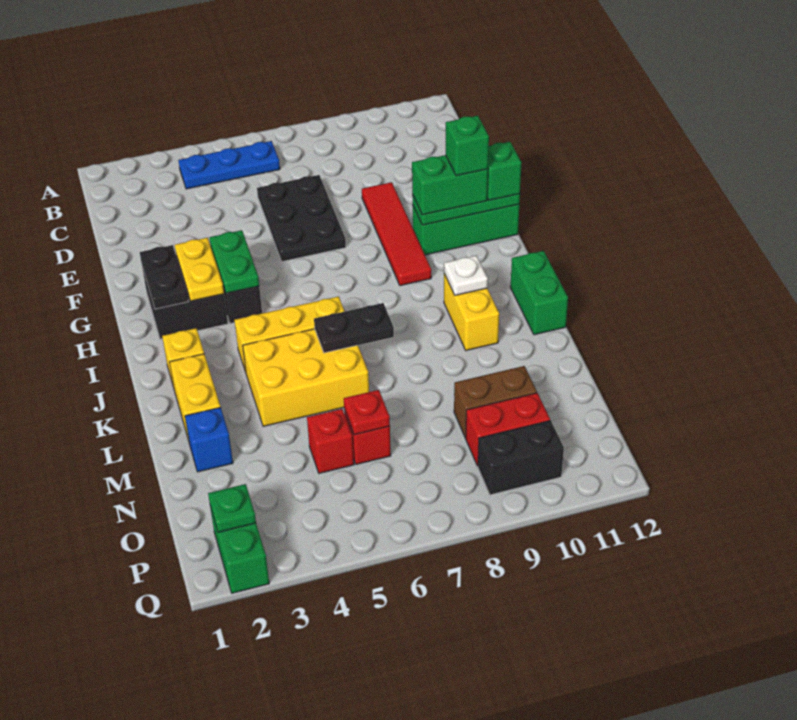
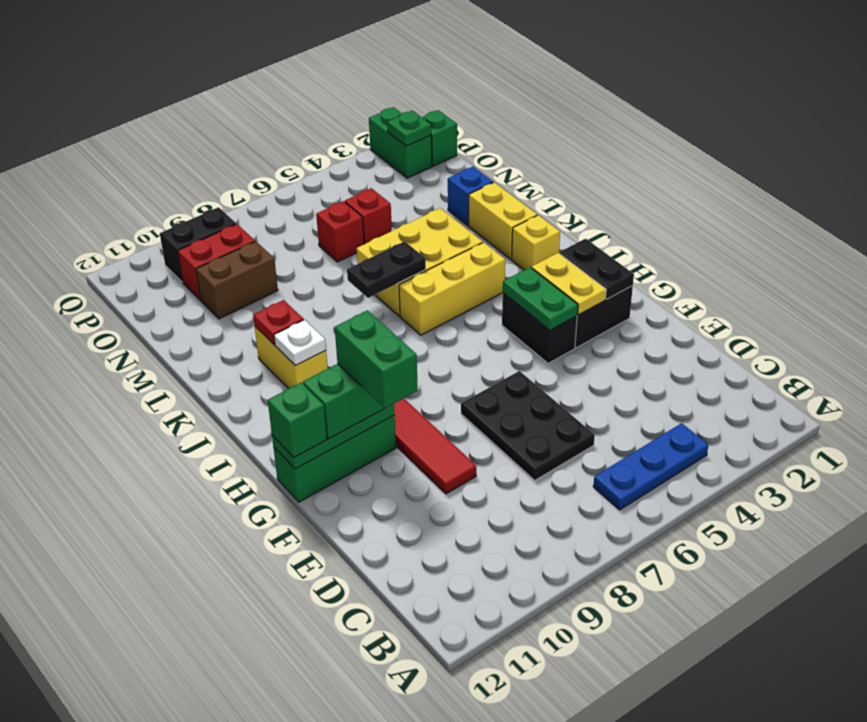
green brick G11 level 4 -> green brick P1 level 1
green brick J12:K12 level 1 -> green brick F10:G10 level 4
red plate N6 level 2 -> red plate K10 level 2

